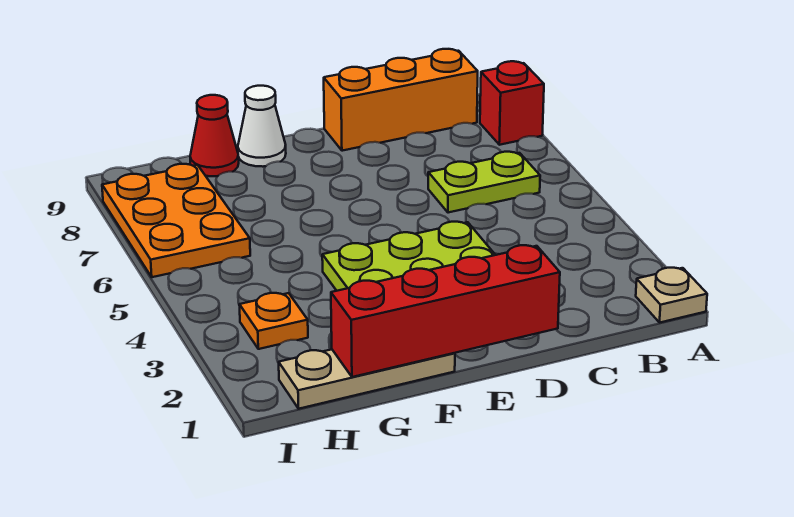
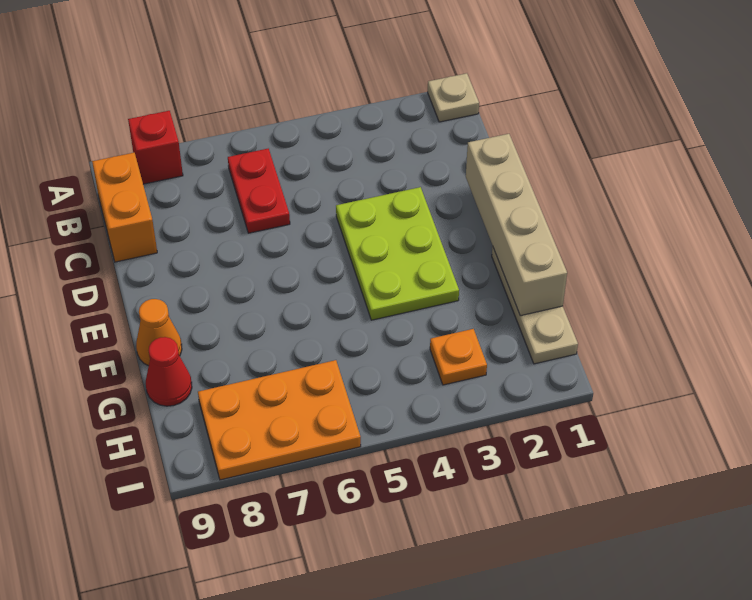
lime plate B6:C6 level 1 -> red plate B6:C6 level 1
orange brick B9:D9 level 1 -> orange brick B9:C9 level 1
red brick D1:G1 level 2 -> tan brick D1:G1 level 2
white cone F9 level 1 -> orange cone F9 level 1

